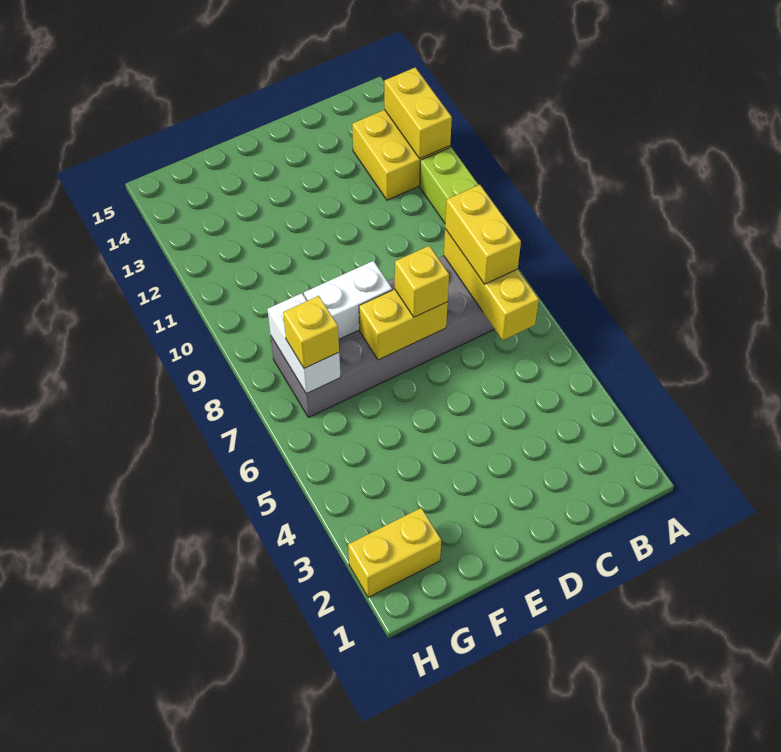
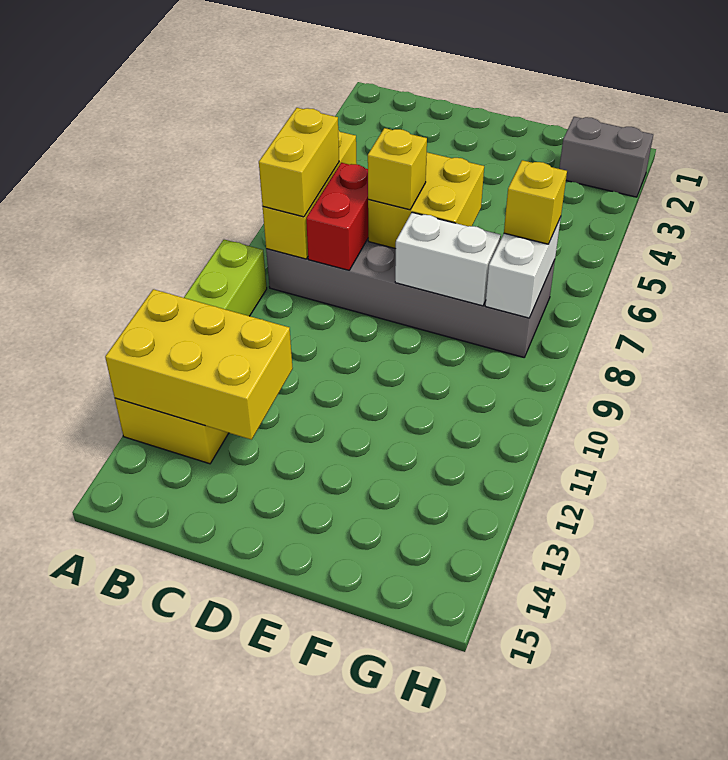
yellow brick A12:A13 level 2 -> yellow brick A12:C13 level 2
none -> red brick C7:C8 level 2
yellow brick D7:E7 level 2 -> yellow brick D6:E7 level 2
yellow brick G2:H2 level 1 -> grey brick G2:H2 level 1

